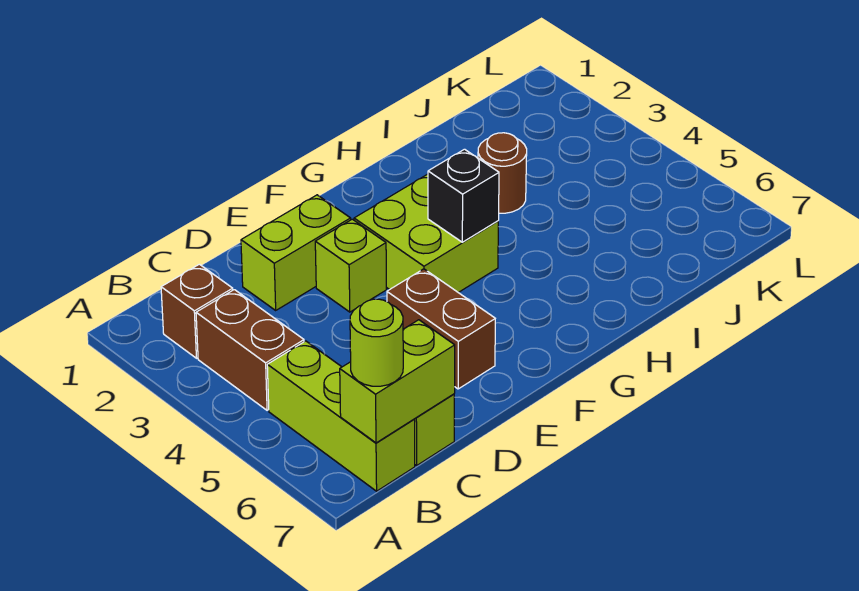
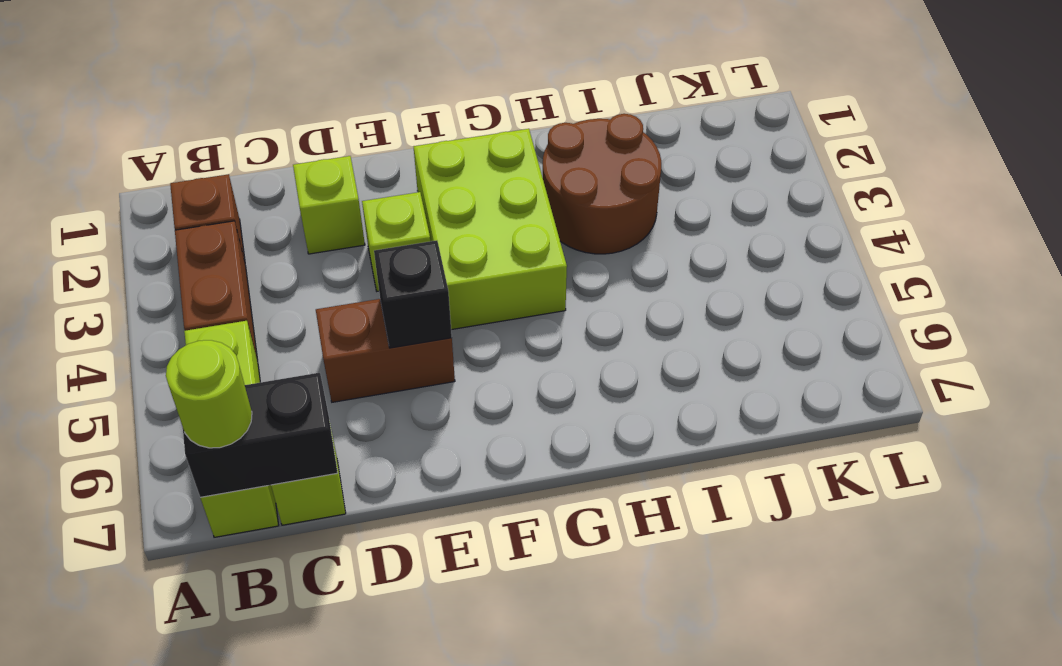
lime brick B7:C7 level 2 -> black brick B7:C7 level 2
lime brick D2:E2 level 1 -> lime brick D2 level 1
brown brick E5:E6 level 1 -> brown brick D5:E5 level 1
lime brick F3:G4 level 1 -> lime brick F2:G4 level 1
black brick G4 level 2 -> black brick E5 level 2
brown round brick I3 level 1 -> brown round brick H2:I3 level 1

